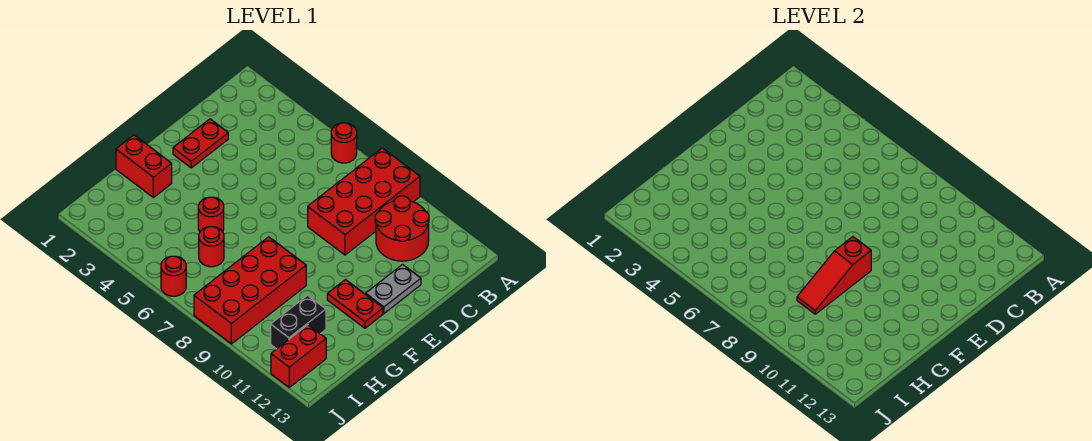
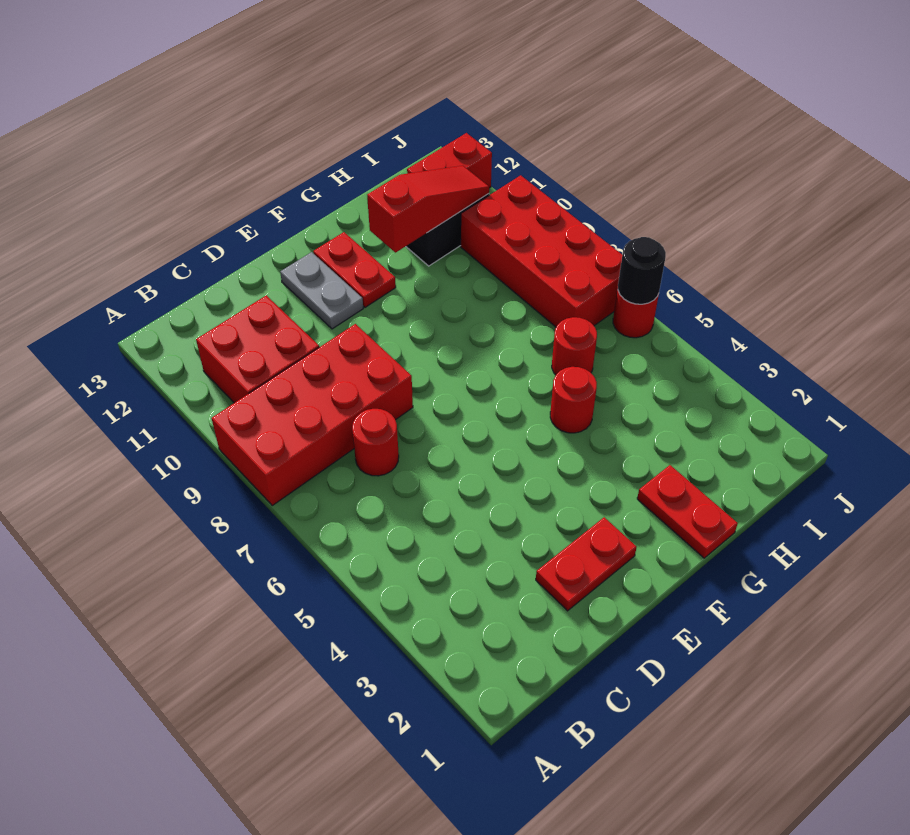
red round brick A6 level 1 -> red round brick C7 level 1
red round brick B10:C11 level 1 -> red brick B10:C11 level 1
grey plate D12:E12 level 1 -> grey plate E11:E12 level 1
red slope F9:H9 level 2 top F -> red slope G11:I11 level 2 top G
red brick G1:G2 level 1 -> red plate G1:G2 level 1
red brick G8:J9 level 1 -> red brick I7:J10 level 1
none -> black round brick J6 level 2

